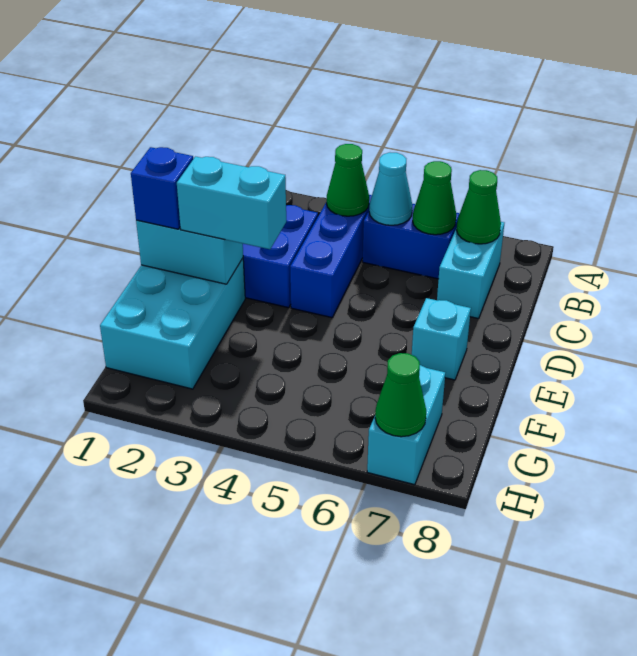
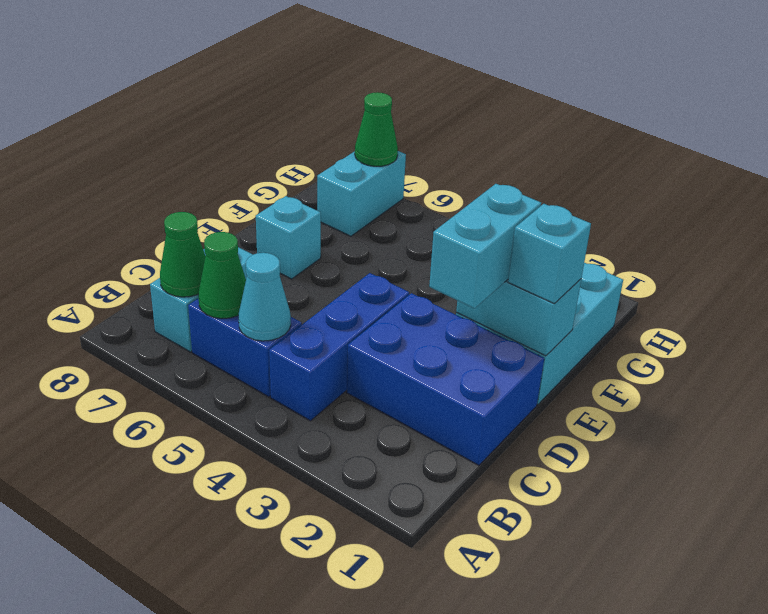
green cone B4 level 2 -> none
blue brick E1 level 3 -> cyan brick E1 level 3
cyan brick E2:E3 level 3 -> cyan brick D2:E2 level 3

